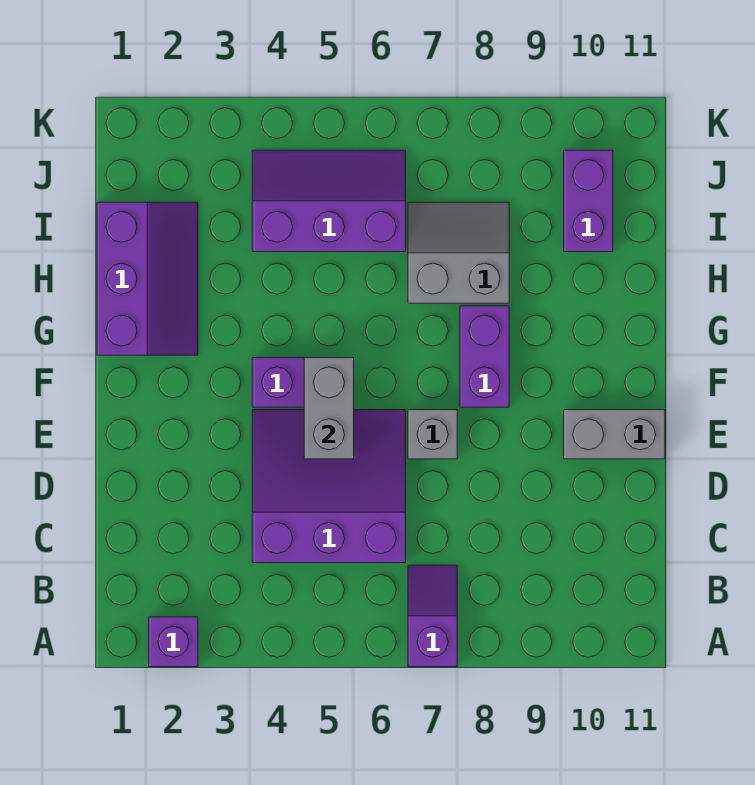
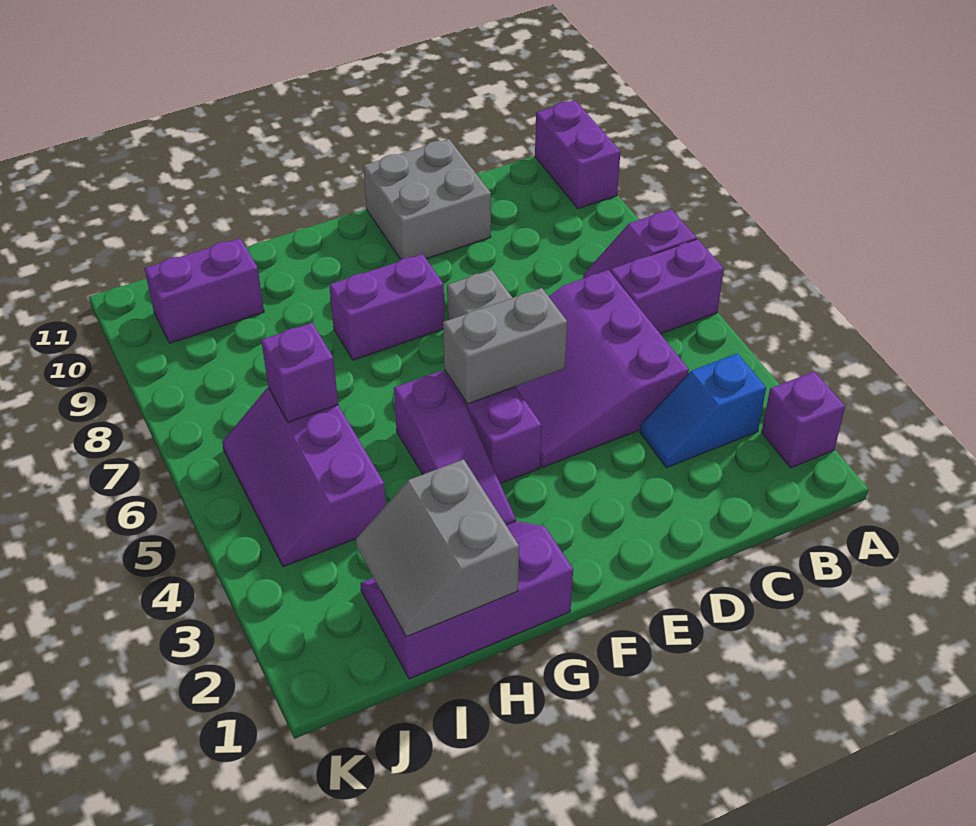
none -> purple brick A6:B6 level 1
none -> purple brick A10:A11 level 1
none -> blue slope B3:C3 level 1 top B
grey brick E10:E11 level 1 -> grey brick D10:E11 level 1
none -> purple slope G3:G5 level 1 top 5
grey slope H7:I8 level 1 top H -> grey slope H1:I2 level 2 top H
none -> purple brick I6 level 2

